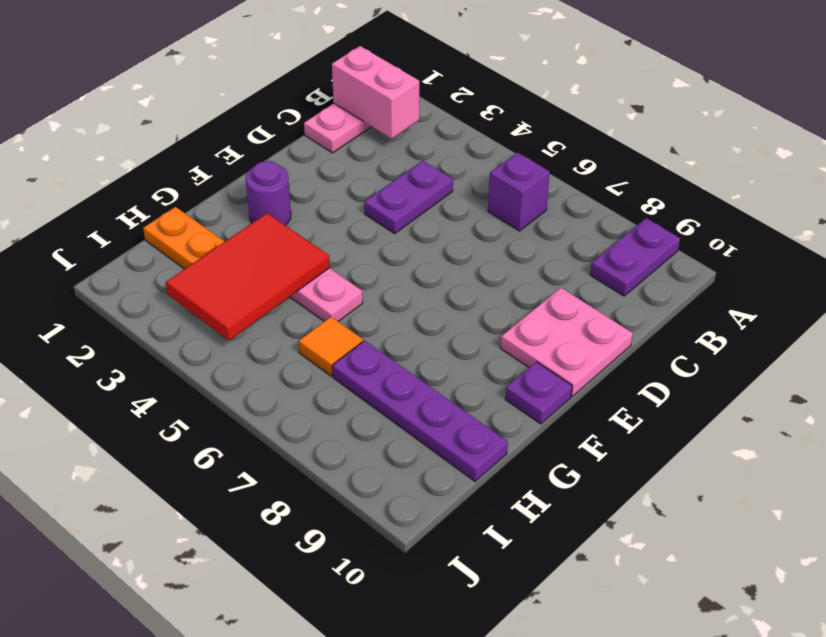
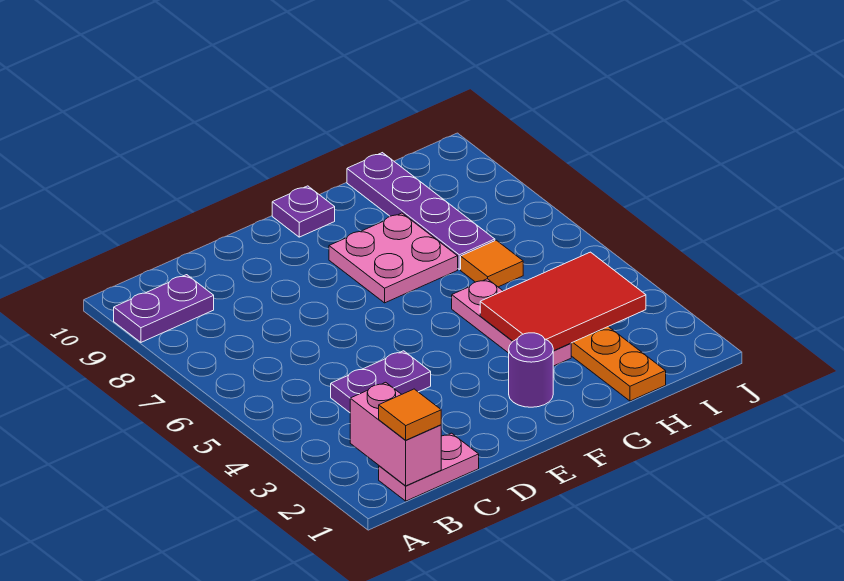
none -> orange tile B1 level 3
purple brick B6 level 1 -> none
pink plate D9:E10 level 1 -> pink plate F7:G8 level 1

